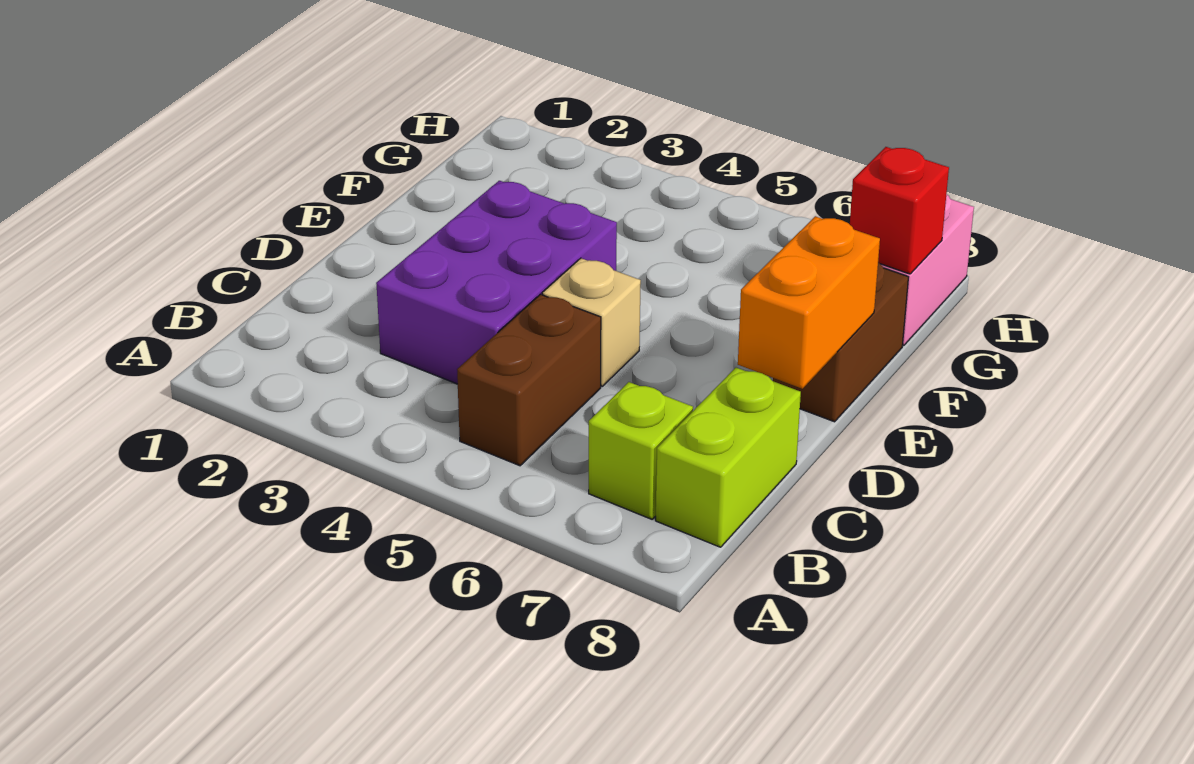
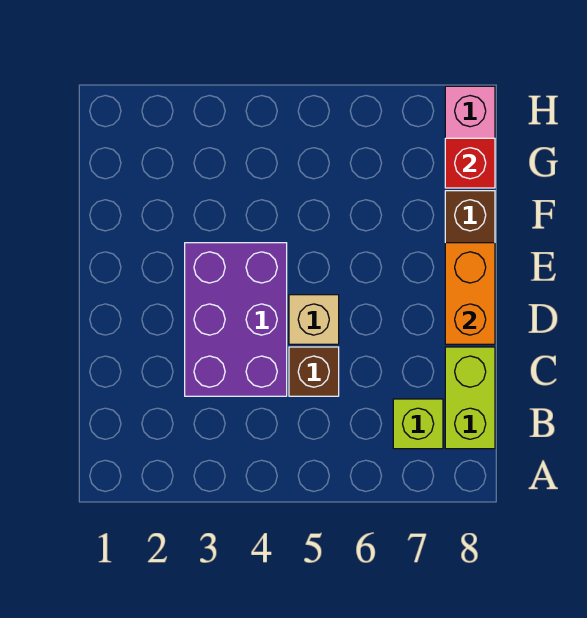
brown brick B5:C5 level 1 -> brown brick C5 level 1

